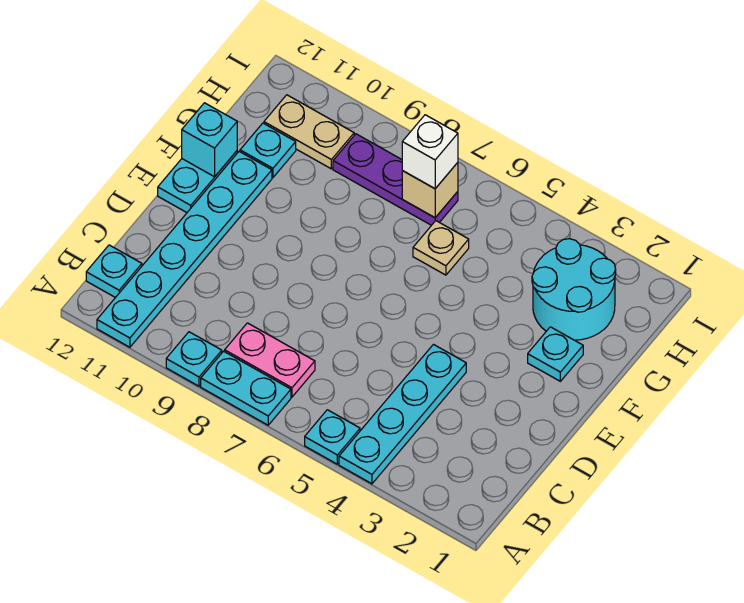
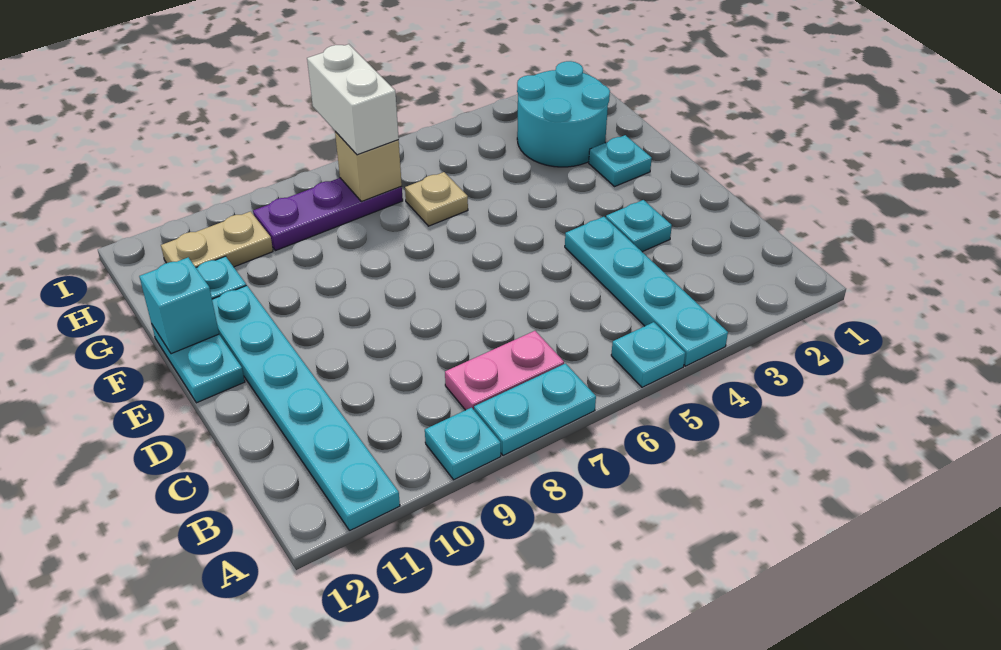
cyan plate B12 level 1 -> cyan plate D3 level 1
white brick H7 level 3 -> white brick H7:I7 level 3

